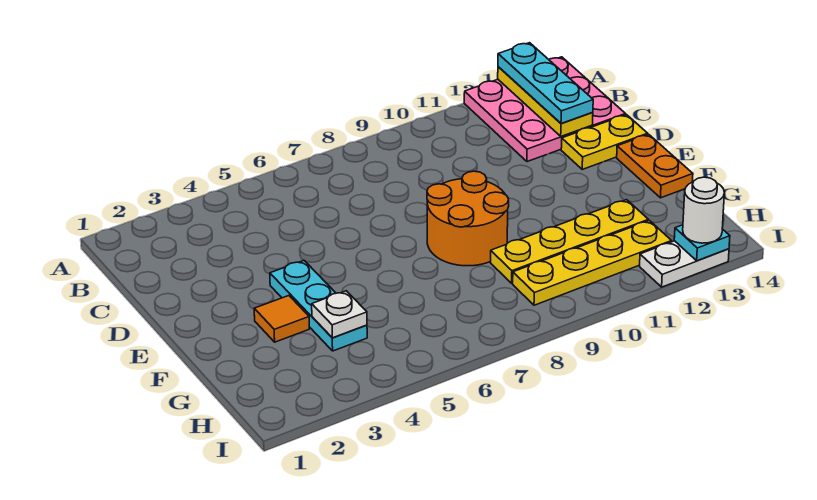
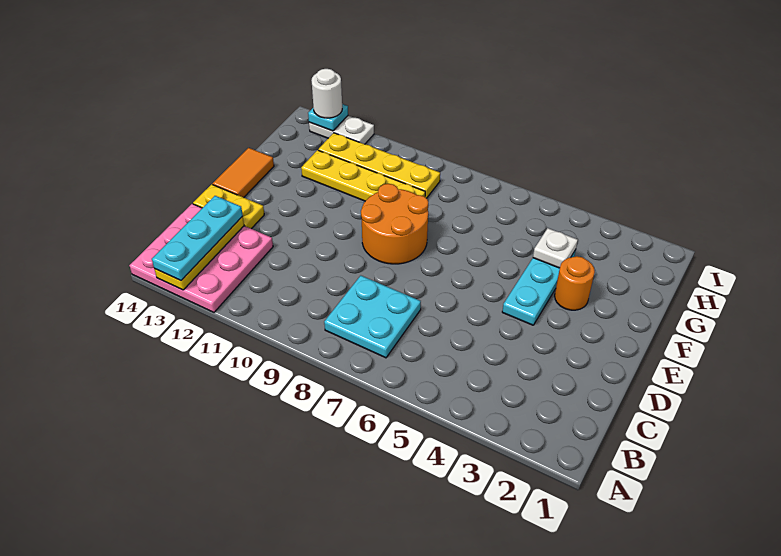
none -> cyan plate B7:C8 level 1
orange plate E14:F14 level 1 -> orange tile E14:F14 level 1
orange tile F3 level 1 -> orange round brick F3 level 1

